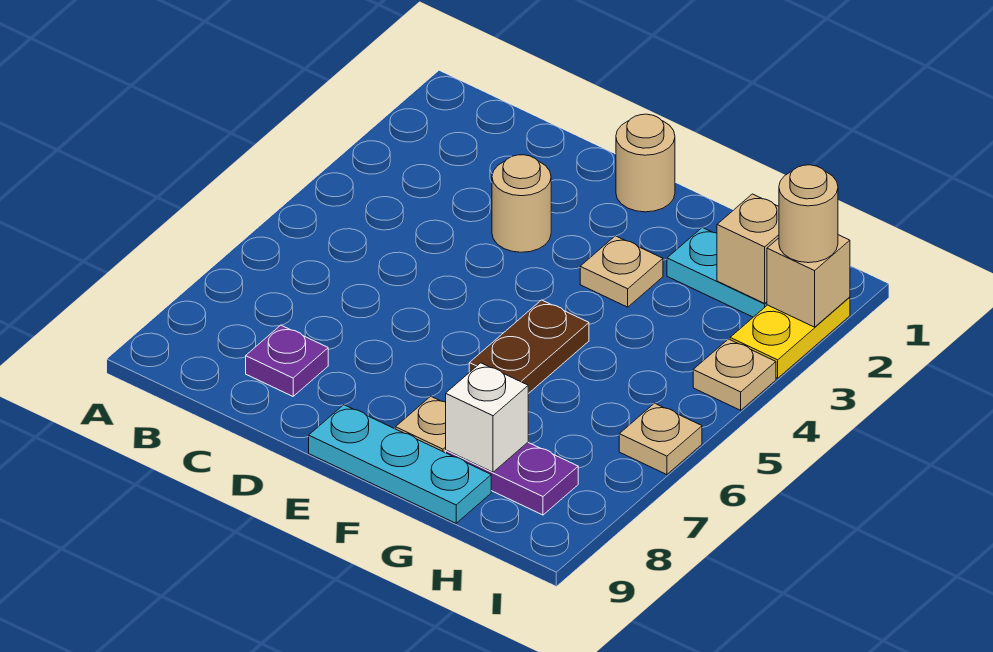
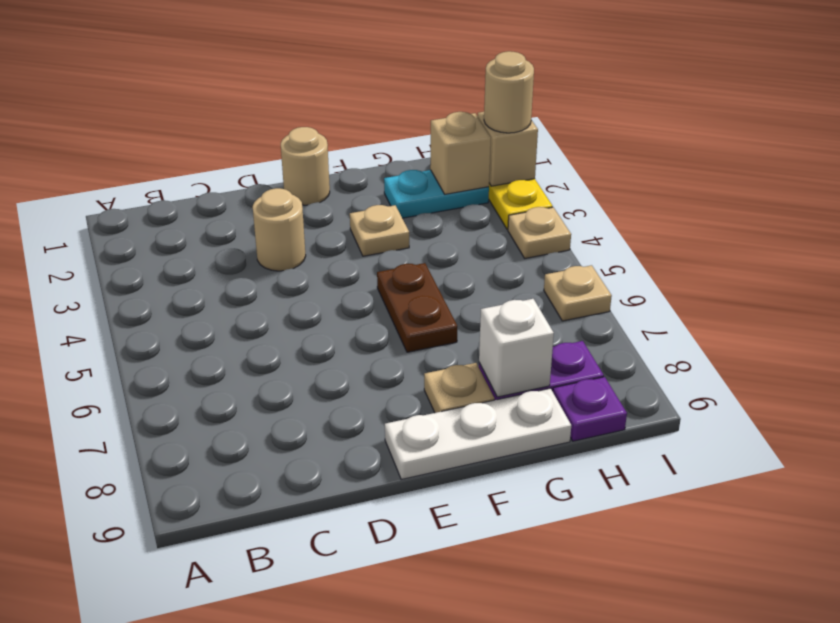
purple plate C8 level 1 -> purple plate H9 level 1
cyan plate E9:G9 level 1 -> white plate E9:G9 level 1

